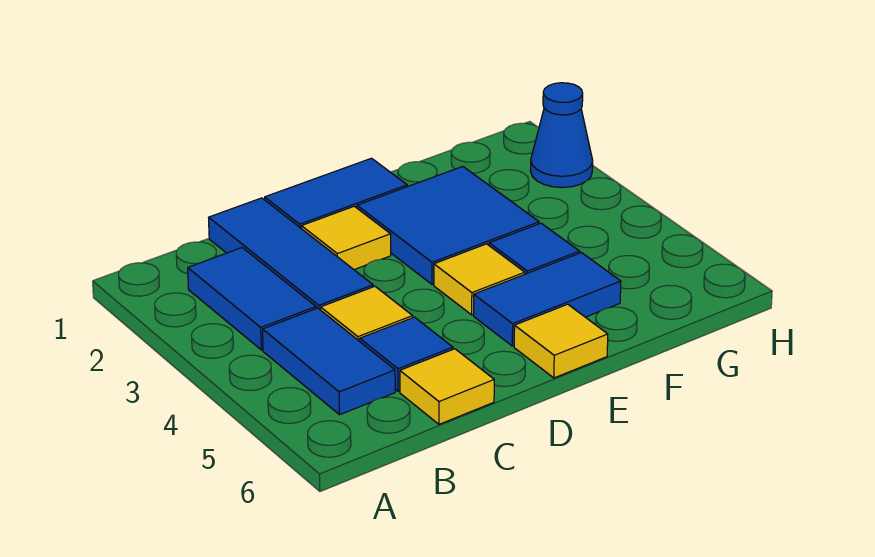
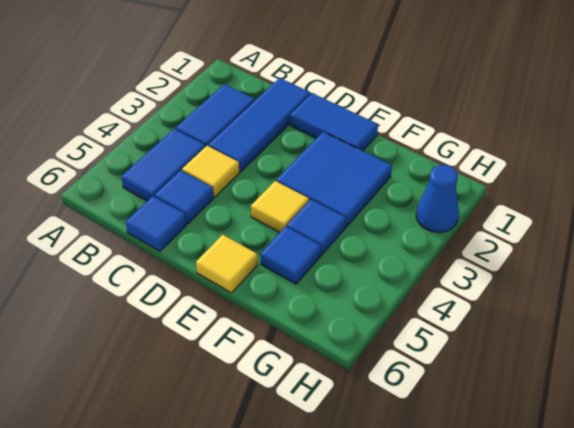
yellow tile C6 level 1 -> blue tile C6 level 1
yellow tile D2 level 1 -> none
blue tile E5:F5 level 1 -> blue tile F5 level 1

